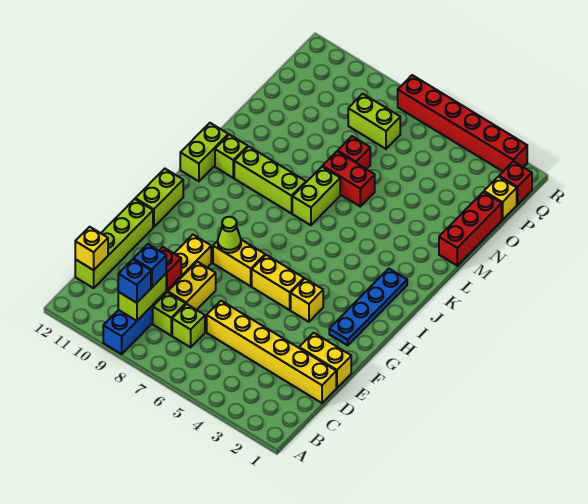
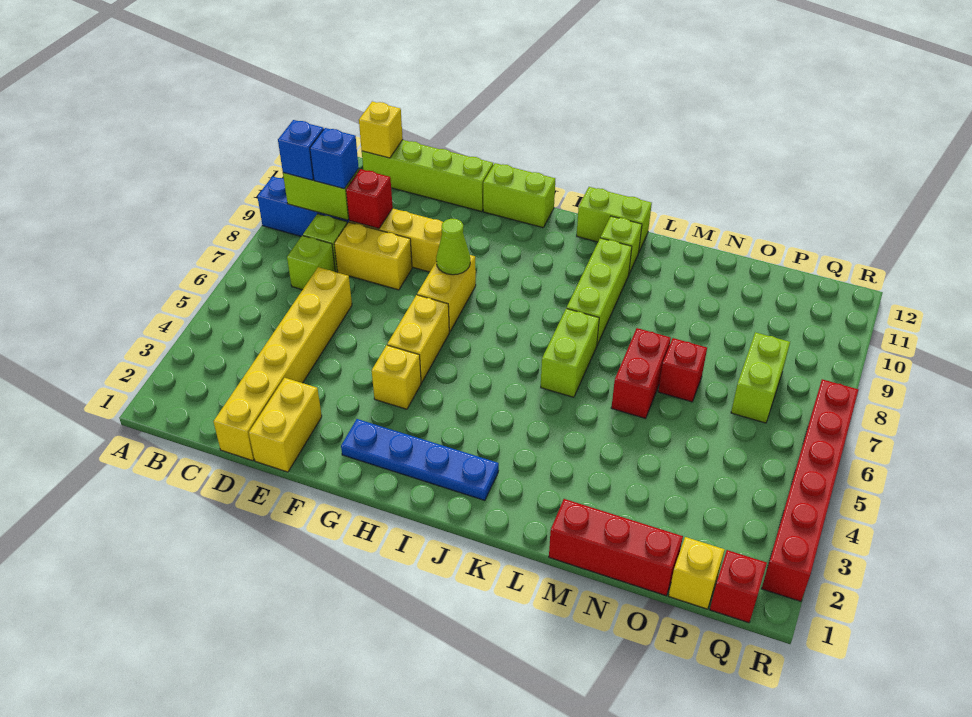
lime brick K7:L7 level 1 -> lime brick K6:K7 level 1

